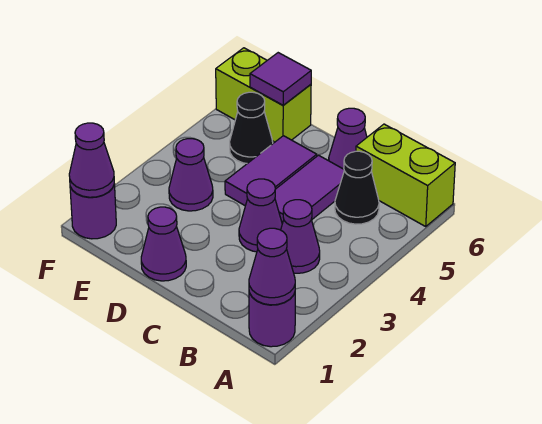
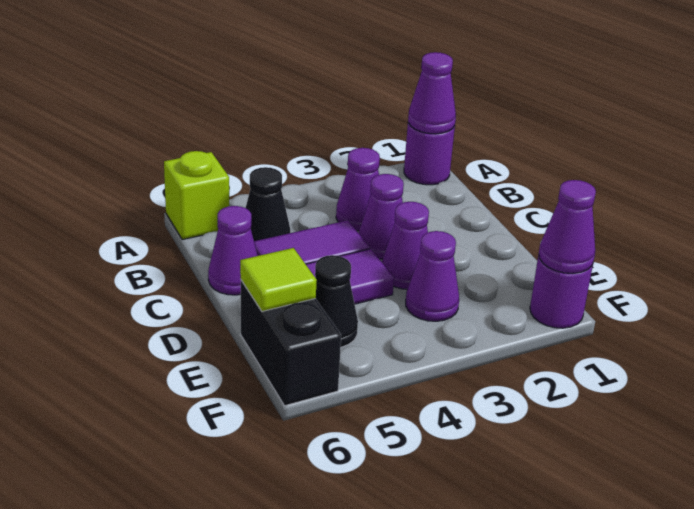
lime brick A6:B6 level 1 -> lime brick A6 level 1
purple cone D1 level 1 -> purple cone D3 level 1
lime brick E6:F6 level 1 -> black brick E6:F6 level 1
purple tile E6 level 2 -> lime tile E6 level 2

